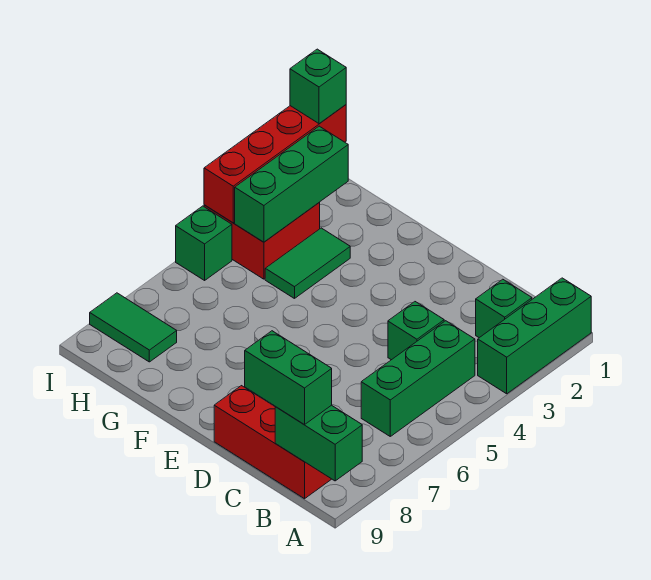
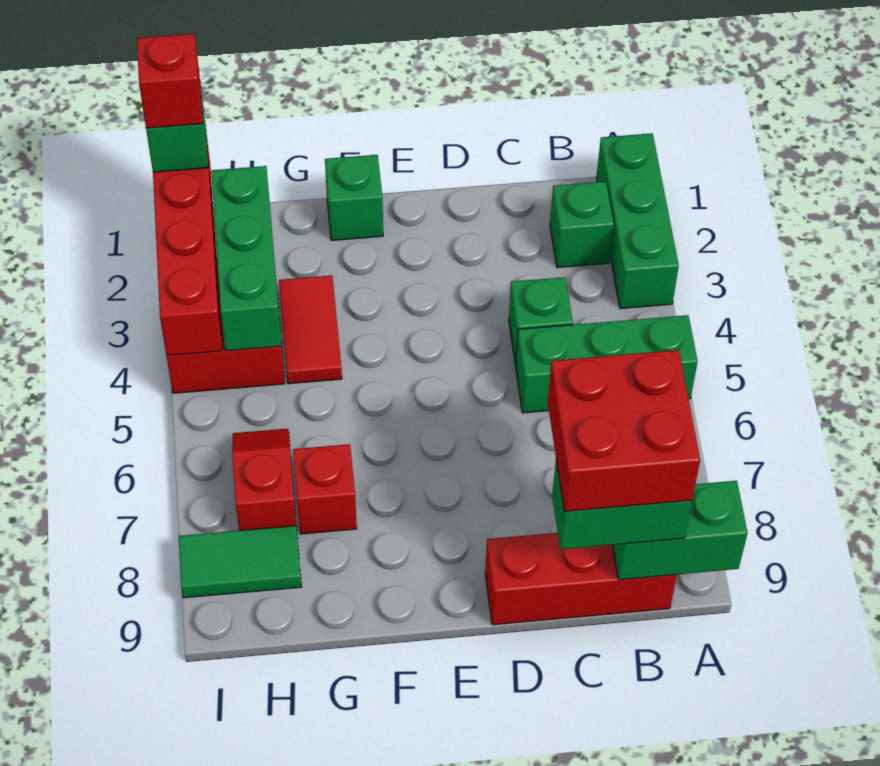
green brick B4:B6 level 1 -> green brick A5:C5 level 1
none -> red brick B8:C9 level 4
green tile G3:G4 level 1 -> red tile G3:G4 level 1
none -> red brick G7 level 1
none -> red slope H6:H7 level 1 top 7
none -> red brick I1 level 4
green brick I5 level 1 -> green brick F1 level 1

